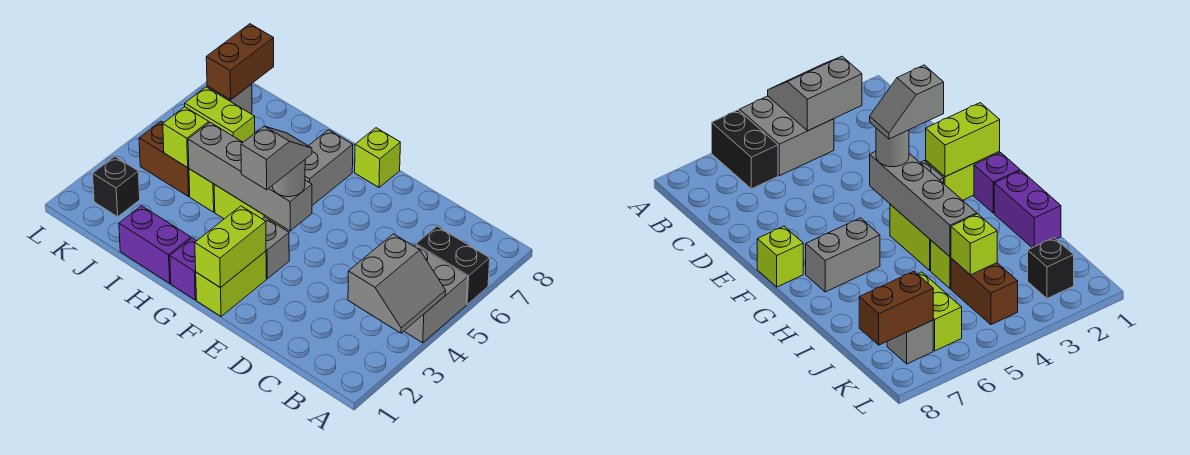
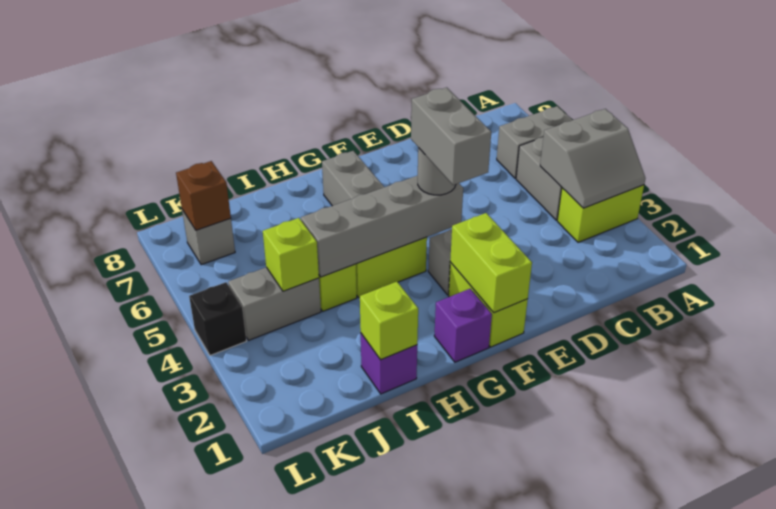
grey slope A3:B4 level 2 top B -> grey slope A3:B4 level 2 top 4
black brick A6:B6 level 1 -> grey brick A6:B6 level 1
grey slope F3:F4 level 4 top 3 -> grey brick F3:F4 level 4
lime brick F8 level 1 -> lime brick I1 level 2
purple brick H1:I1 level 1 -> purple brick I1 level 1
brown brick J4:K4 level 1 -> grey brick J4:K4 level 1
lime brick J6:K6 level 1 -> lime brick A3:B3 level 1
black brick K2 level 1 -> black brick L4 level 1
brown brick K7:K8 level 2 -> brown brick K7 level 2

